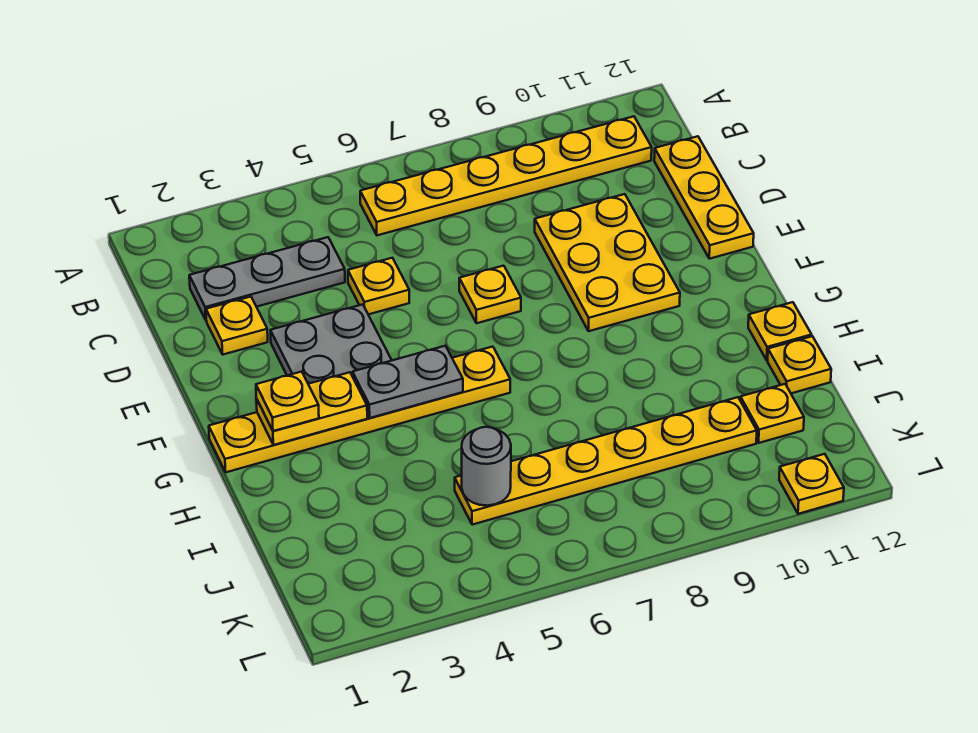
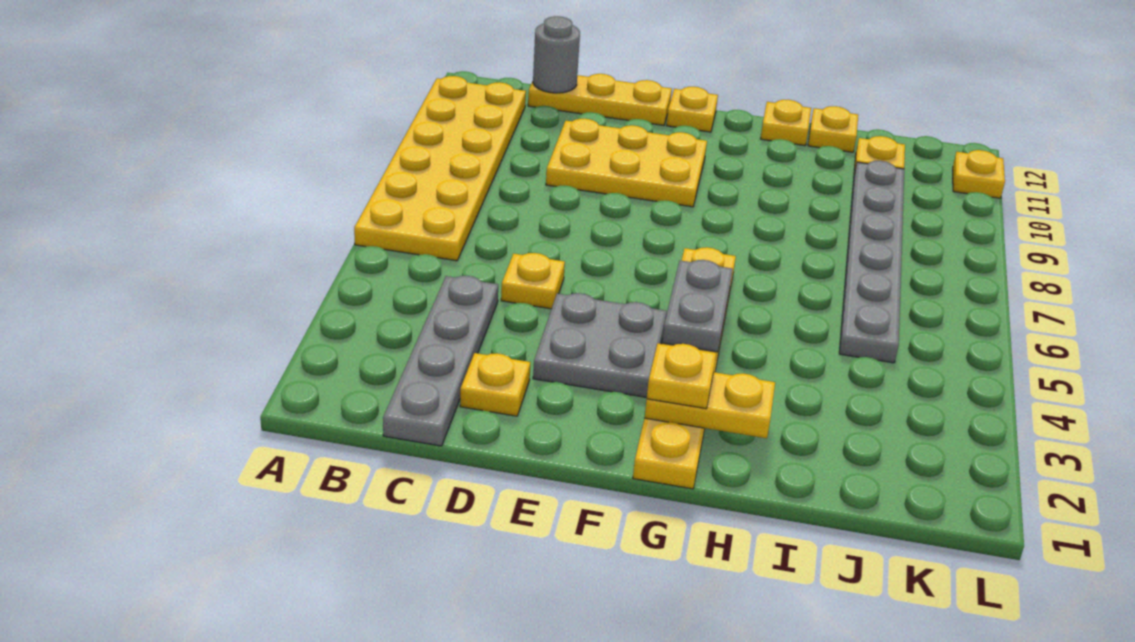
yellow plate B6:B11 level 1 -> yellow plate A6:B11 level 1
grey plate C2:C4 level 1 -> grey plate C1:C4 level 1
yellow plate E7 level 1 -> yellow plate F12 level 1
yellow plate G2:G3 level 2 -> yellow plate G2:H2 level 2
yellow plate J5:J10 level 1 -> grey plate J5:J10 level 1
grey round brick J5 level 2 -> grey round brick C12 level 2

